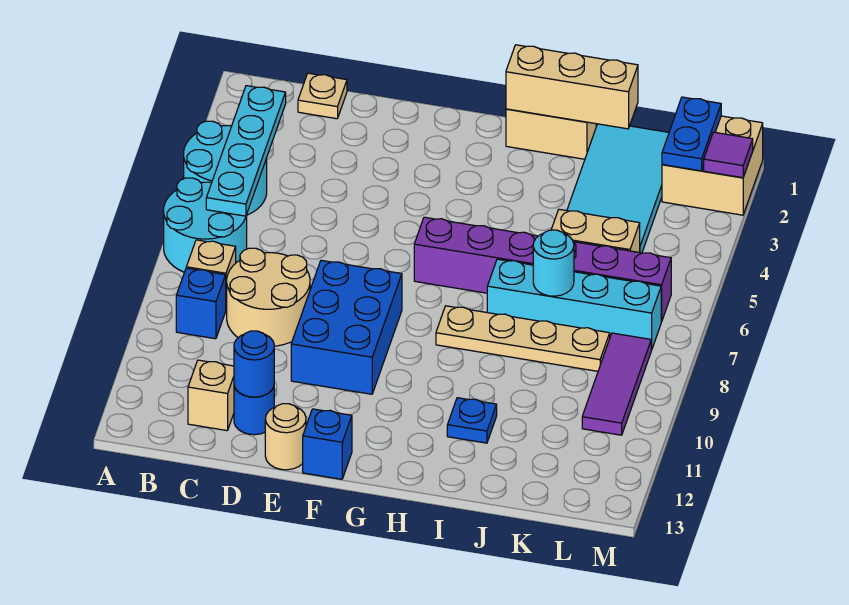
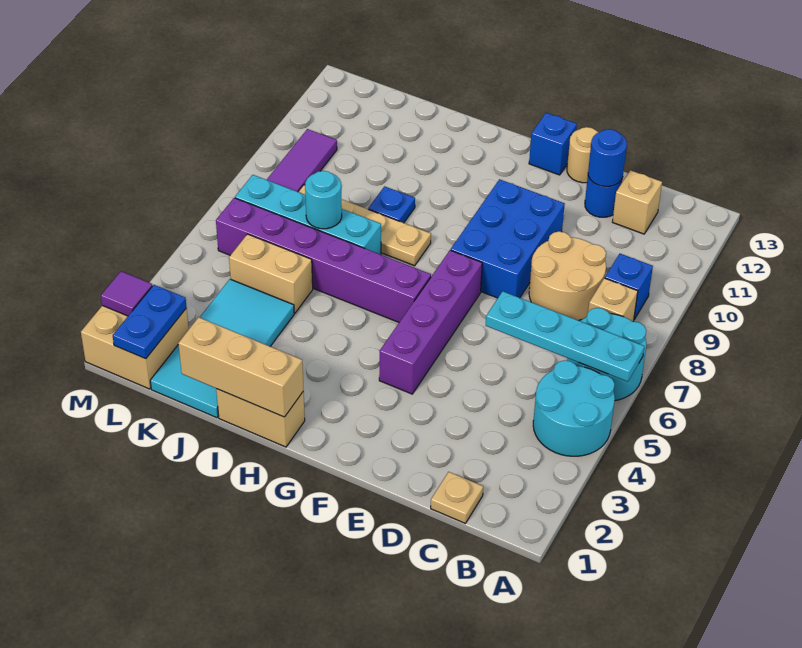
cyan plate B3:B6 level 2 -> cyan plate A6:D6 level 2
none -> purple brick F4:F7 level 1
blue plate I11 level 1 -> blue plate I9 level 1

